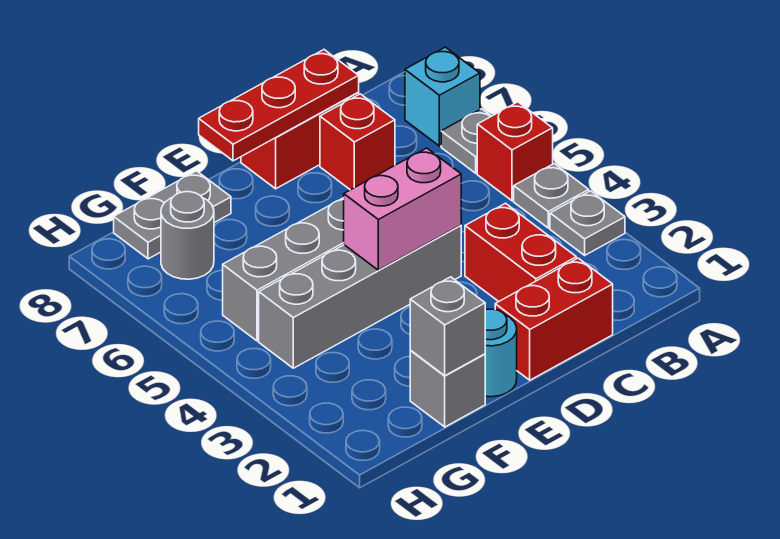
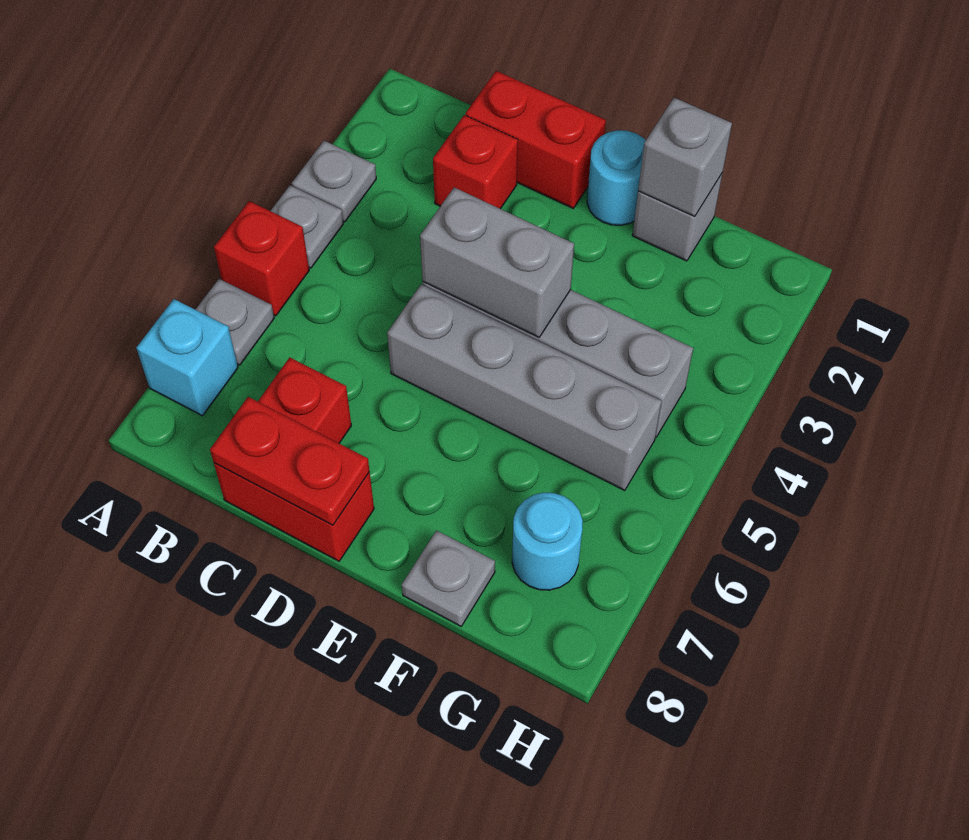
red brick C2:C3 level 1 -> red brick C2 level 1
red plate C8:E8 level 2 -> red plate C8:D8 level 2
pink brick D4:E4 level 2 -> grey brick D4:E4 level 2
grey plate F8:G8 level 1 -> grey plate F8 level 1
grey round brick G7 level 1 -> cyan round brick G7 level 1

